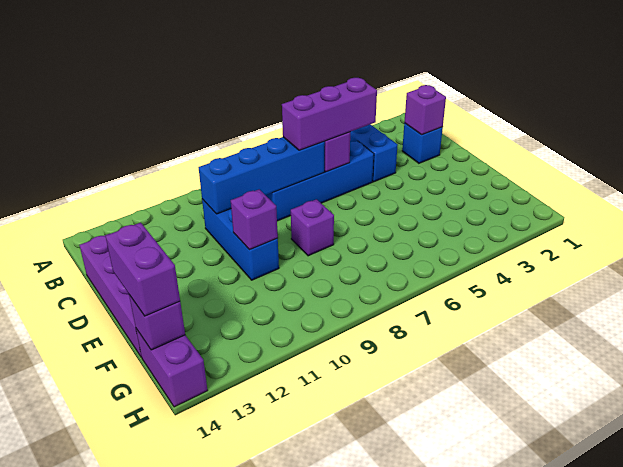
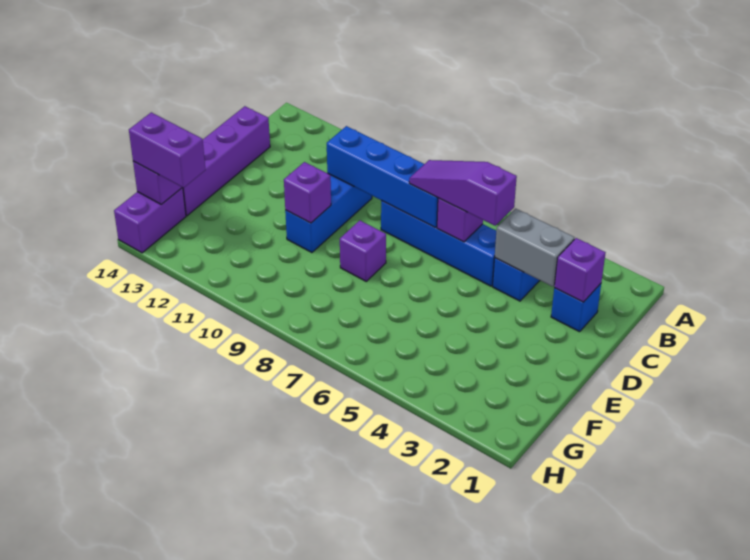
none -> grey brick C3:C4 level 2
purple brick C5:C7 level 3 -> purple slope C5:C7 level 3 top 5
purple brick F14:G14 level 3 -> purple brick G13:G14 level 3

